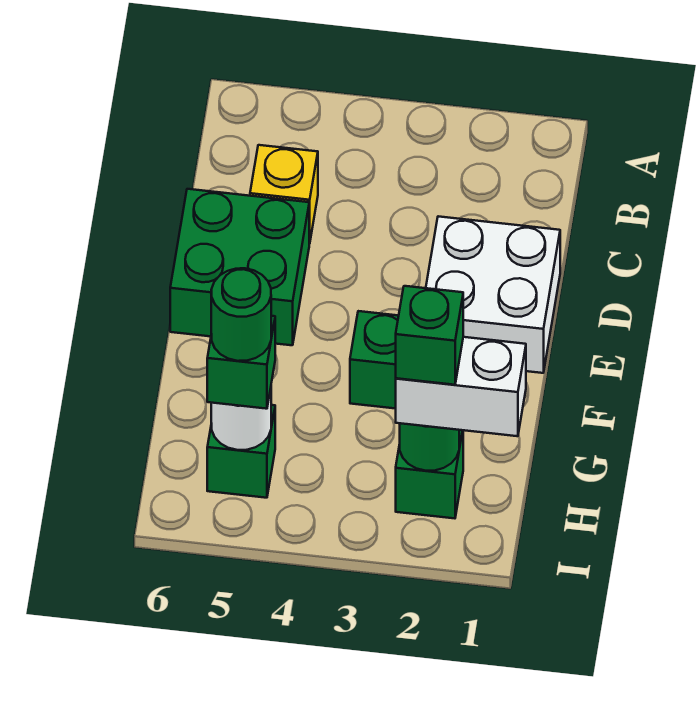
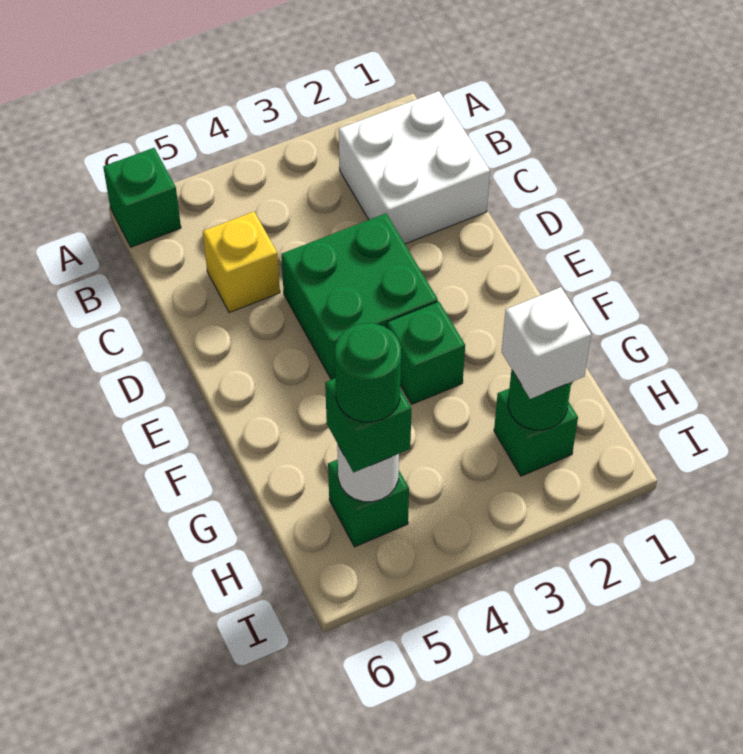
white brick D1:E2 level 1 -> white brick B1:C2 level 1
green brick D5:E6 level 1 -> green brick D3:E4 level 1
white brick H1:H2 level 3 -> white brick H2 level 3
green brick H2 level 4 -> green brick A6 level 1

